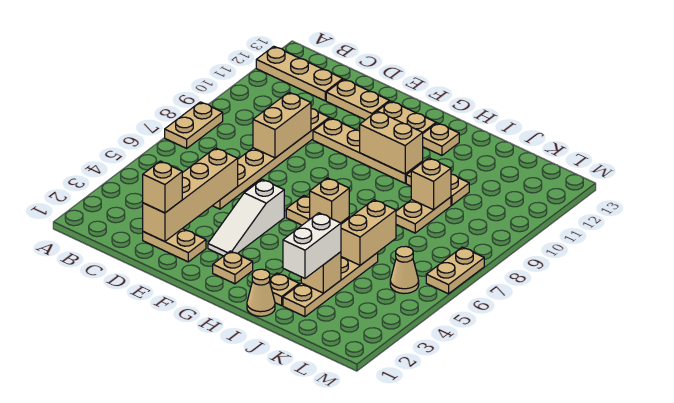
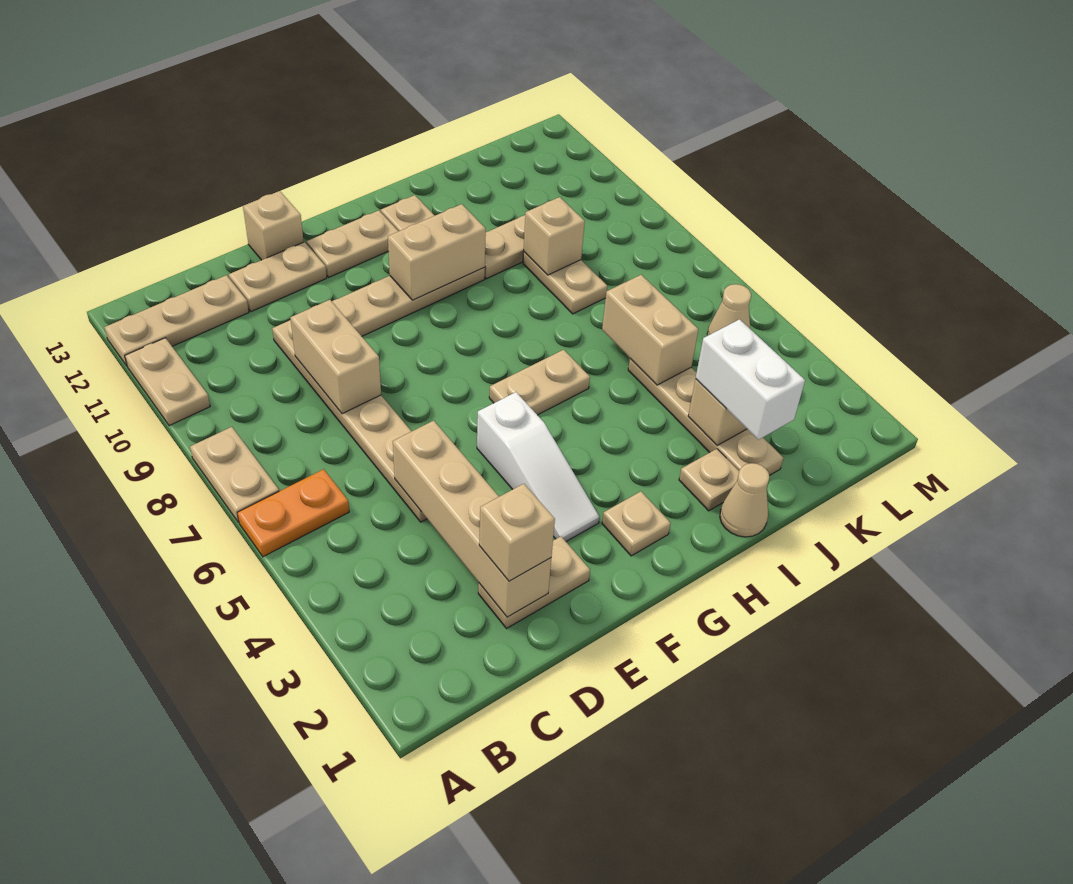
none -> orange plate A6:B6 level 1
tan brick H6 level 2 -> tan brick E13 level 1
tan plate M6:M7 level 1 -> tan plate A10:A11 level 1

